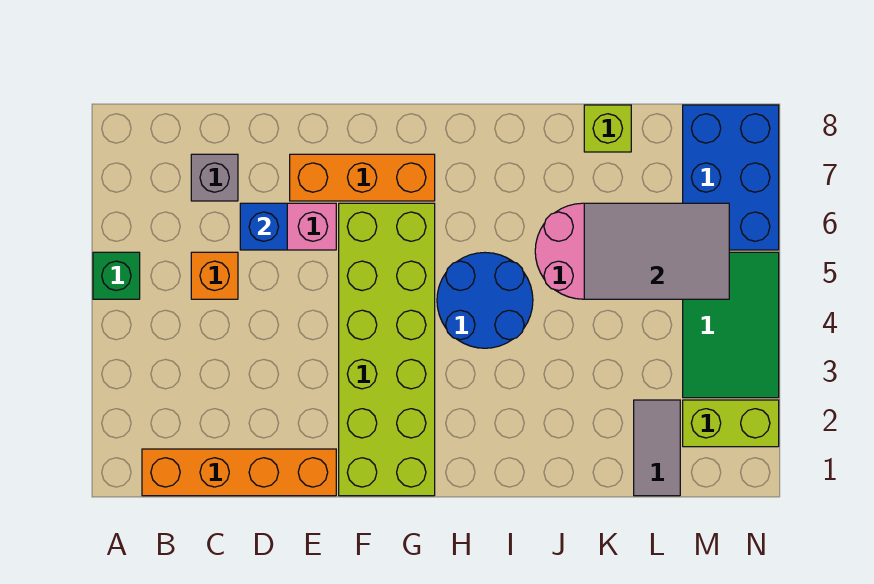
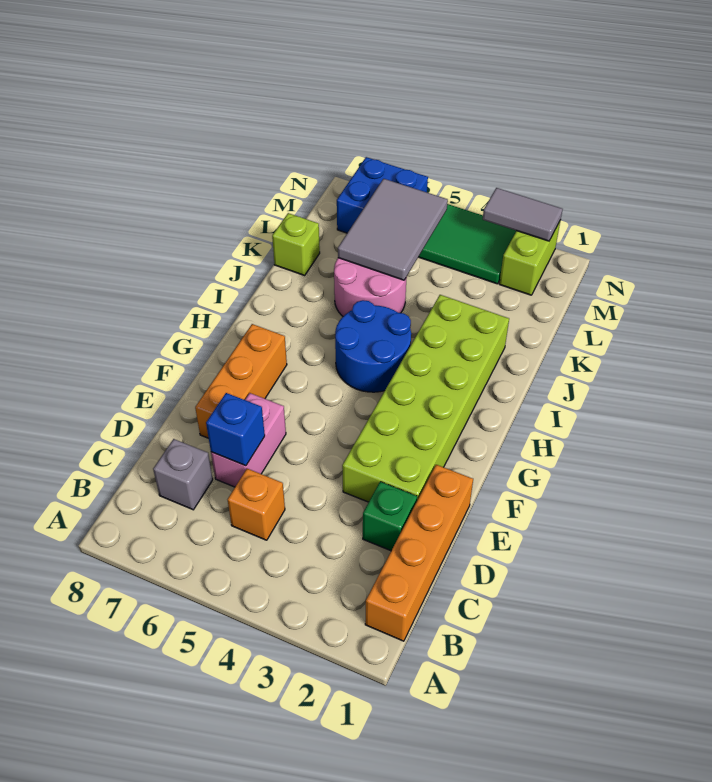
green brick A5 level 1 -> green brick D2 level 1
lime brick F1:G6 level 1 -> lime brick E2:J3 level 1
grey tile L1:L2 level 1 -> grey tile N2:N3 level 2
blue brick M6:N8 level 1 -> blue brick M6:N7 level 1

